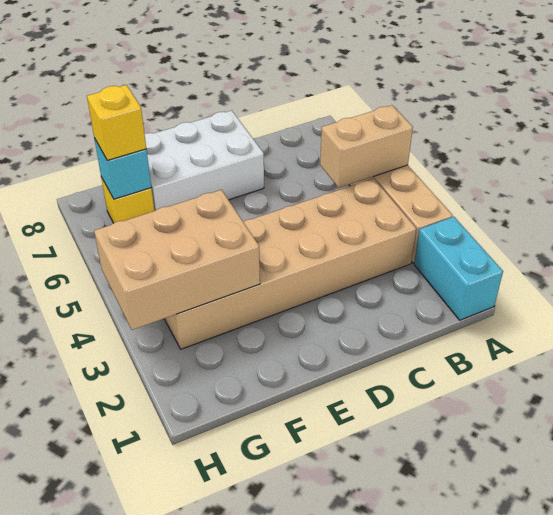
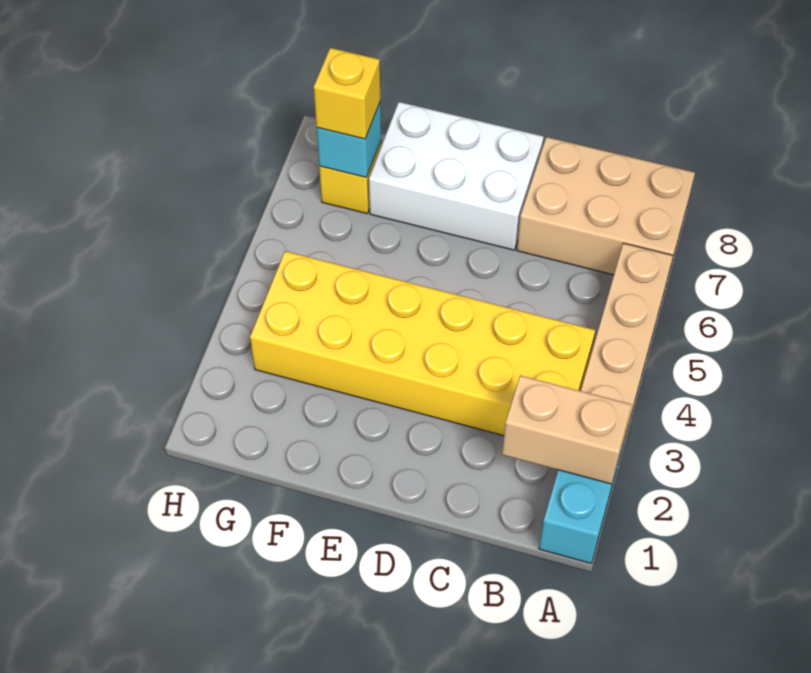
tan brick A5:B5 level 2 -> tan brick A2:B2 level 2
tan brick B3:G4 level 1 -> yellow brick B3:G4 level 1
tan brick F3:H4 level 2 -> tan brick A7:C8 level 1

